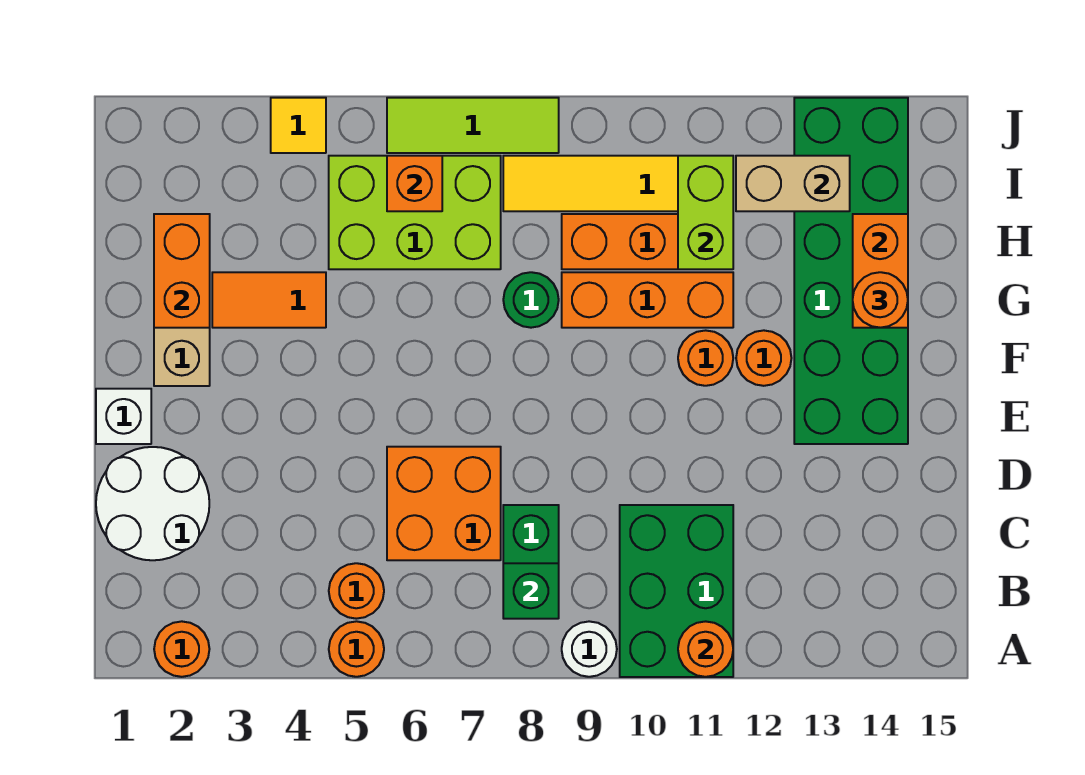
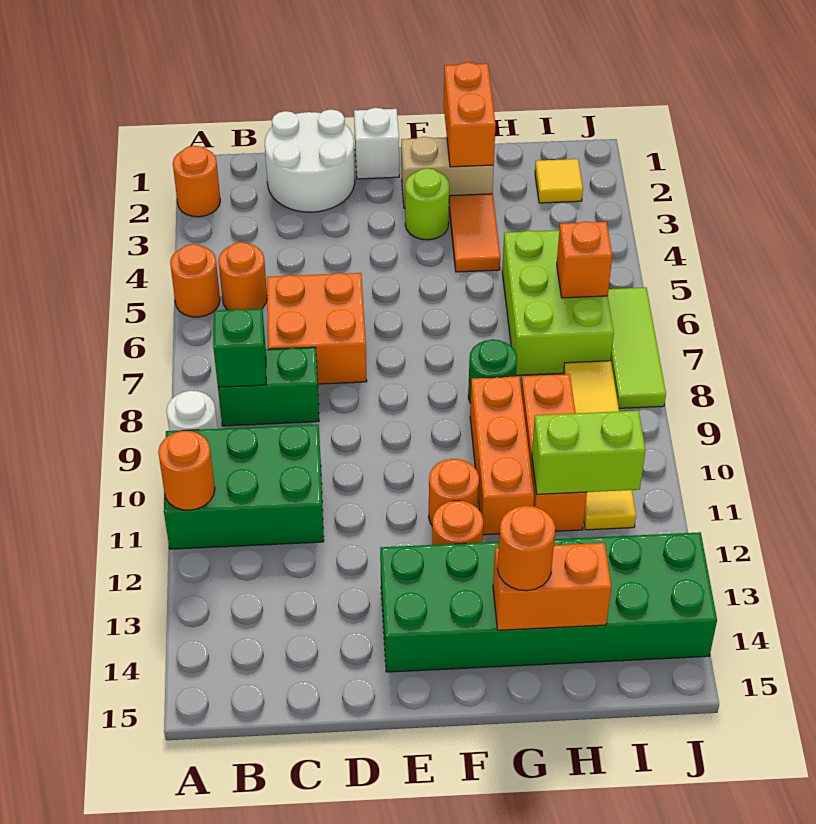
none -> lime round brick F3 level 1
orange brick G2:H2 level 2 -> orange brick G1:G2 level 2
tan brick I12:I13 level 2 -> none
yellow tile J4 level 1 -> yellow tile I2 level 1

